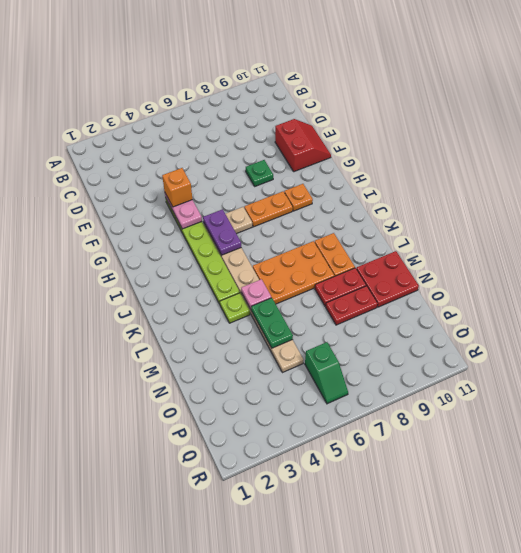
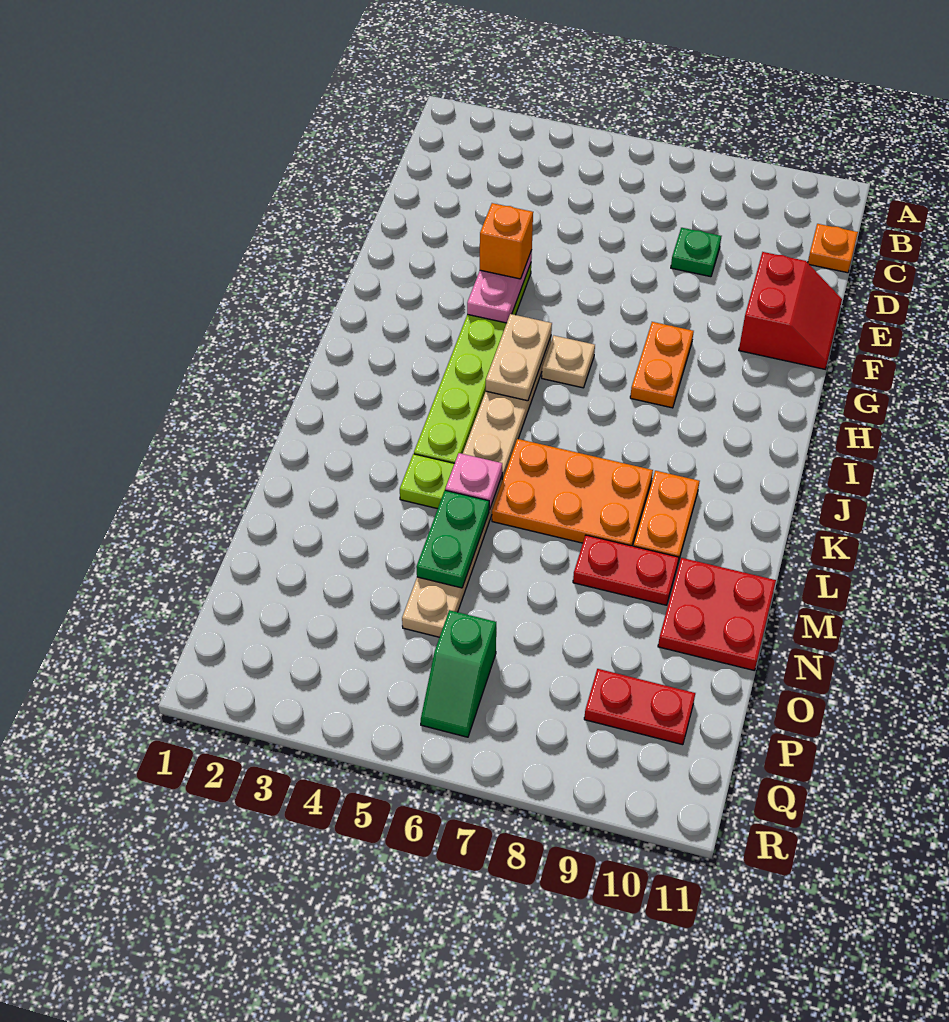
green plate F8 level 1 -> green plate D8 level 1
purple plate H5:I5 level 2 -> tan plate H5:I5 level 2
orange plate H7:H8 level 1 -> orange plate G8:H8 level 1
orange plate H9 level 1 -> orange plate C11 level 1
red plate N8:N9 level 1 -> red plate P9:P10 level 1

